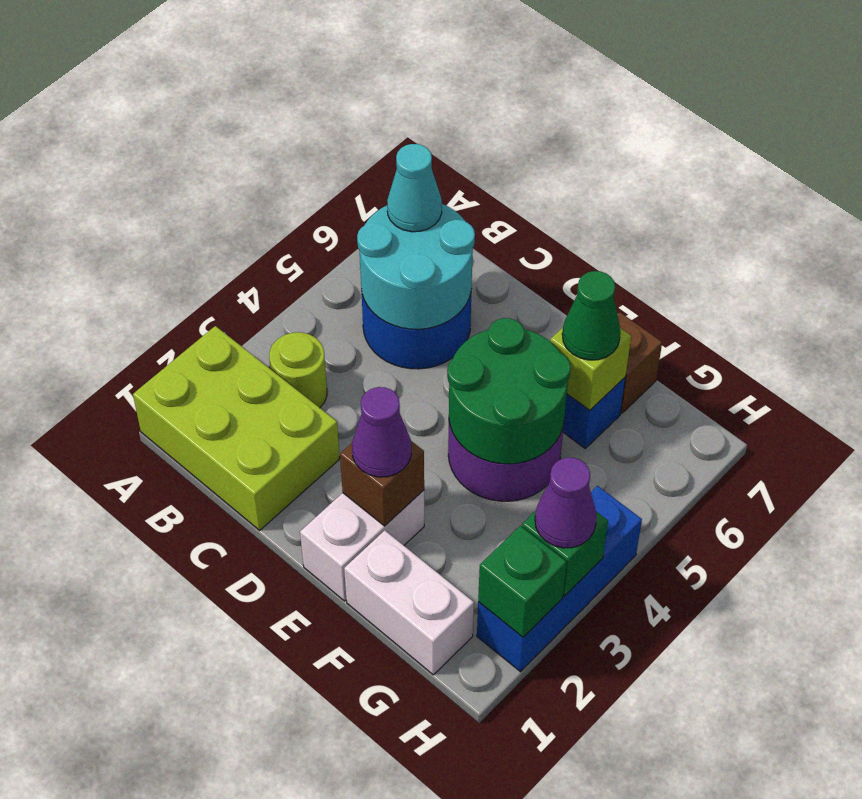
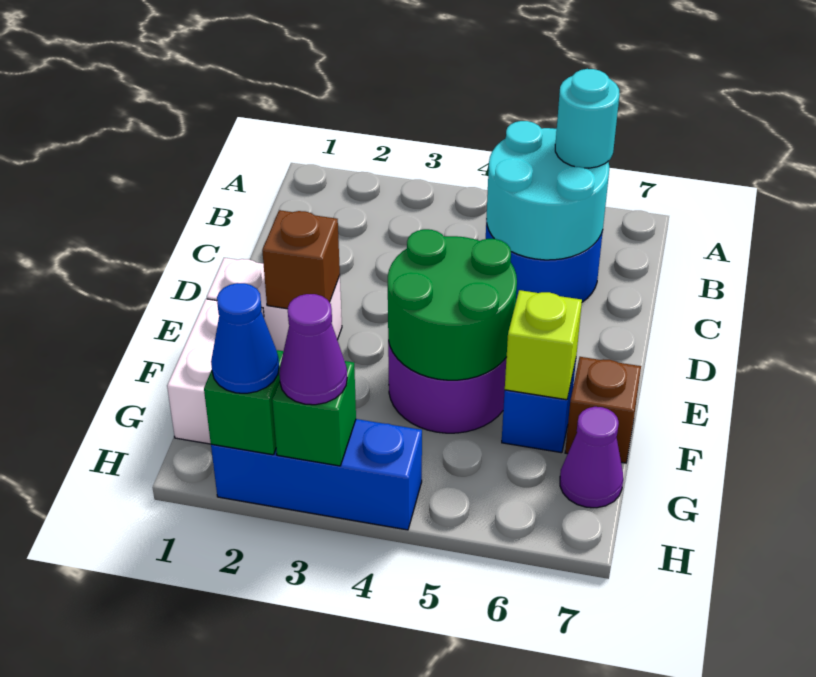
lime brick A1:C2 level 1 -> none
lime round brick B3 level 1 -> none
cyan cone B6 level 3 -> cyan round brick B6 level 3
purple cone E2 level 3 -> purple cone G7 level 1
green cone F6 level 3 -> none
none -> blue cone H2 level 3

